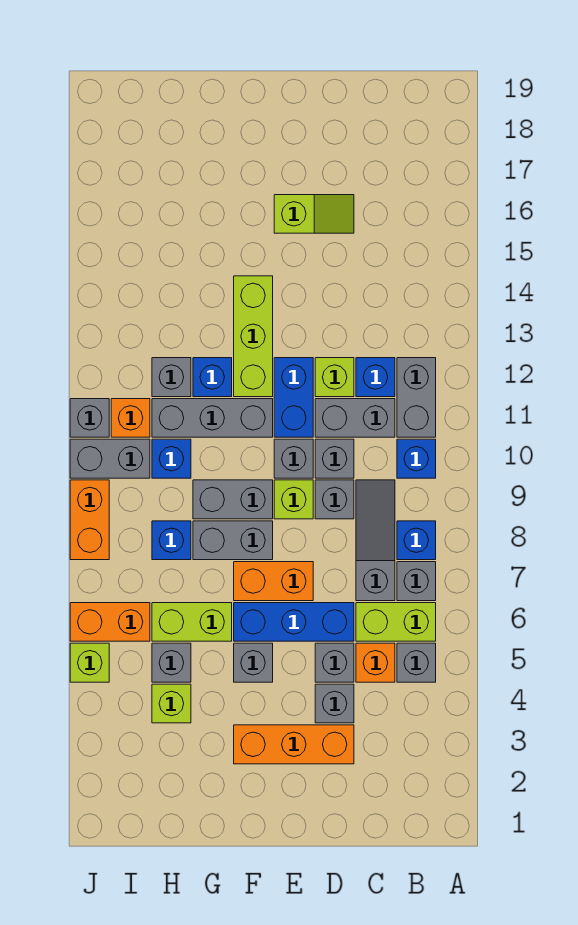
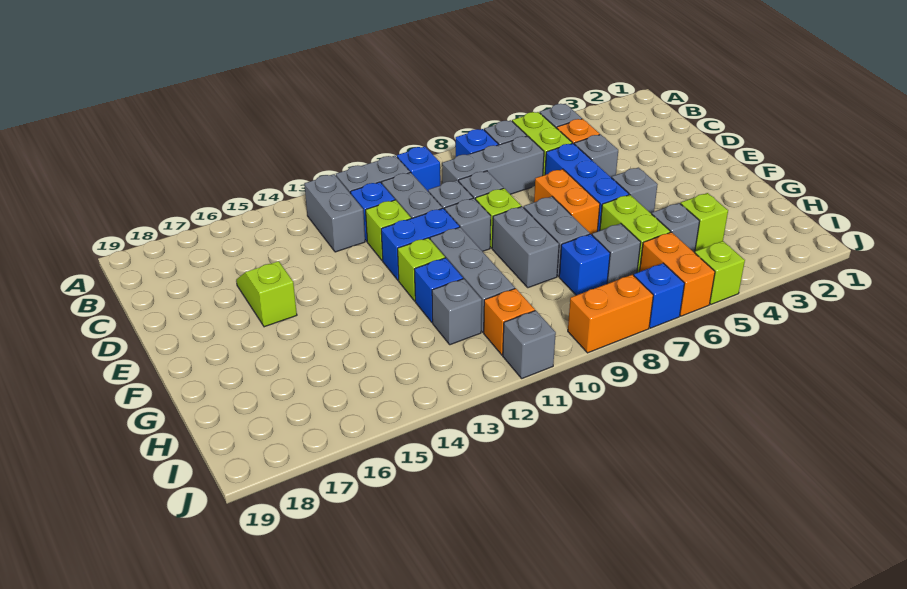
grey slope C7:C9 level 1 top 7 -> grey brick C7:C9 level 1
orange brick D3:F3 level 1 -> none
grey brick D4 level 1 -> grey brick H7 level 1
lime brick F12:F14 level 1 -> lime brick F12 level 1
blue brick H10 level 1 -> blue brick J7 level 1
grey brick I10:J10 level 1 -> grey brick B13:C13 level 1

